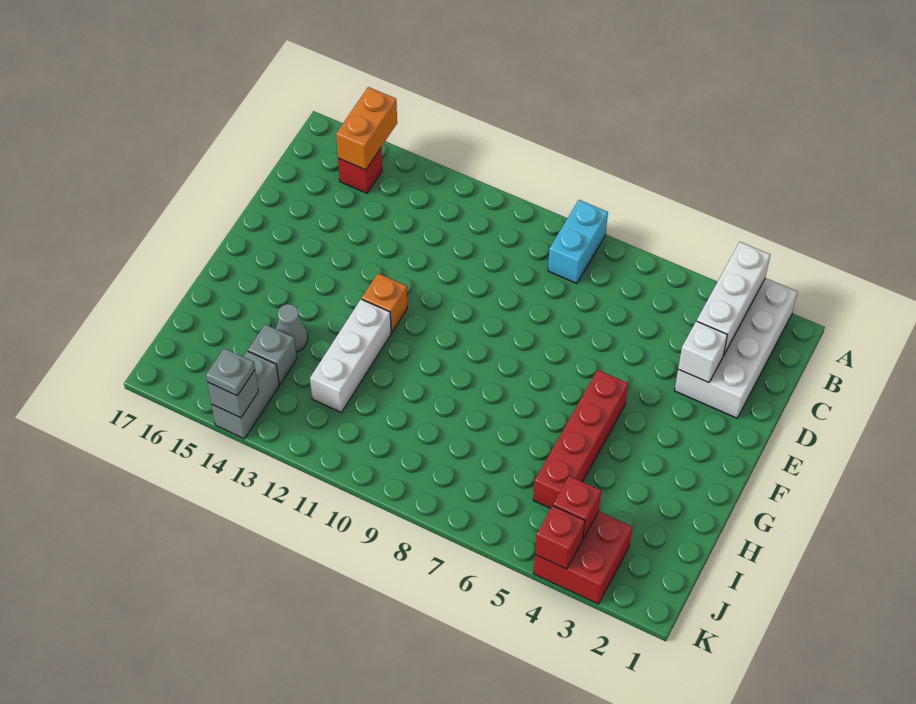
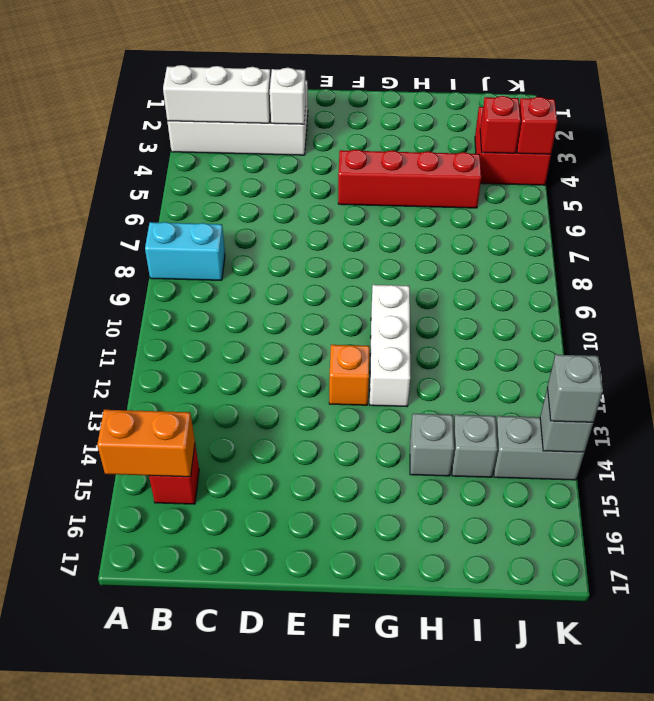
white brick G12:I12 level 1 -> white brick G10:G12 level 1
grey cone H14 level 1 -> grey brick H14 level 1
grey plate K14 level 3 -> grey brick K14 level 3

